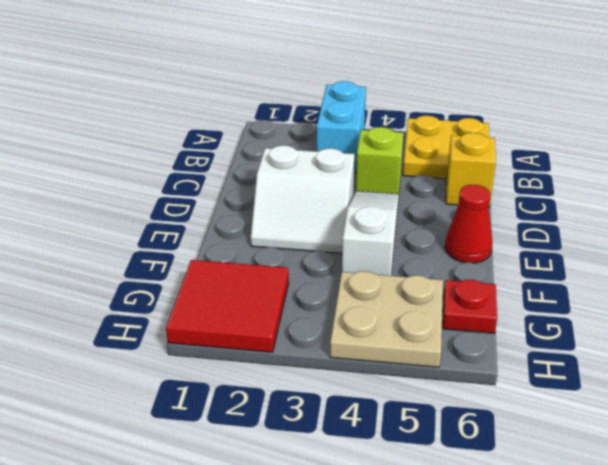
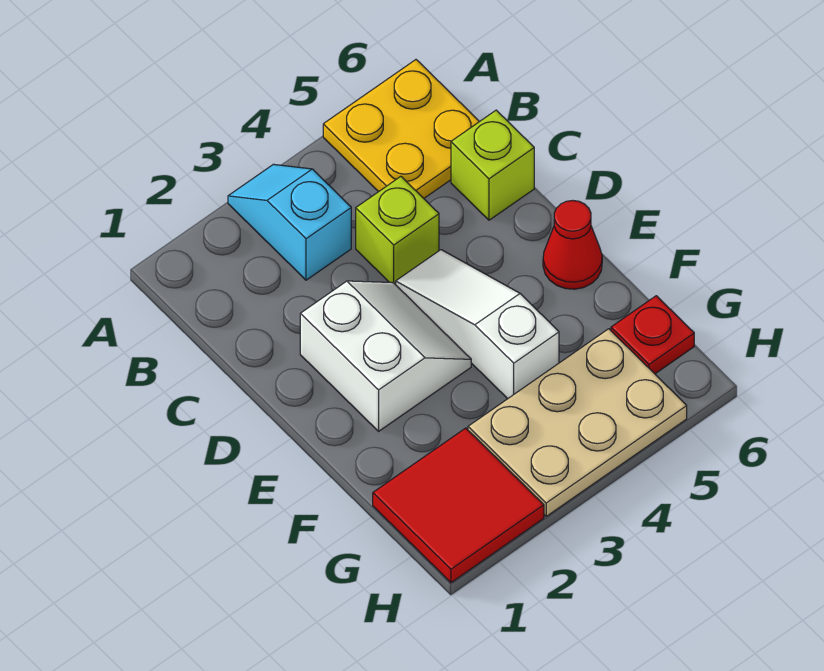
cyan brick A3:B3 level 1 -> cyan slope A3:B3 level 1 top B
yellow brick C6 level 1 -> lime brick C6 level 1
white slope D2:E3 level 1 top D -> white slope D2:E3 level 1 top 2
tan plate G4:H5 level 1 -> tan plate G3:H5 level 1

